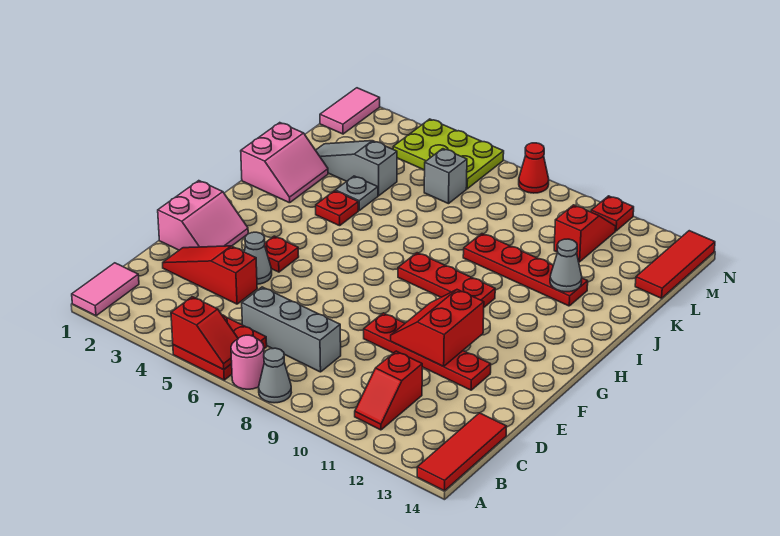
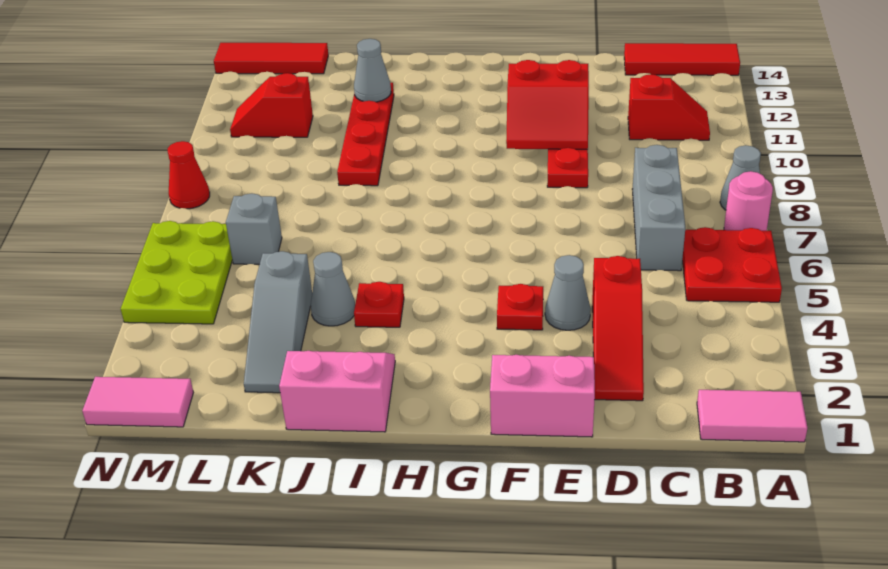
red slope A5:A6 level 2 top 5 -> none
red plate H8:H10 level 1 -> none
grey plate J4 level 1 -> grey cone J4 level 1
red plate N11 level 1 -> none

